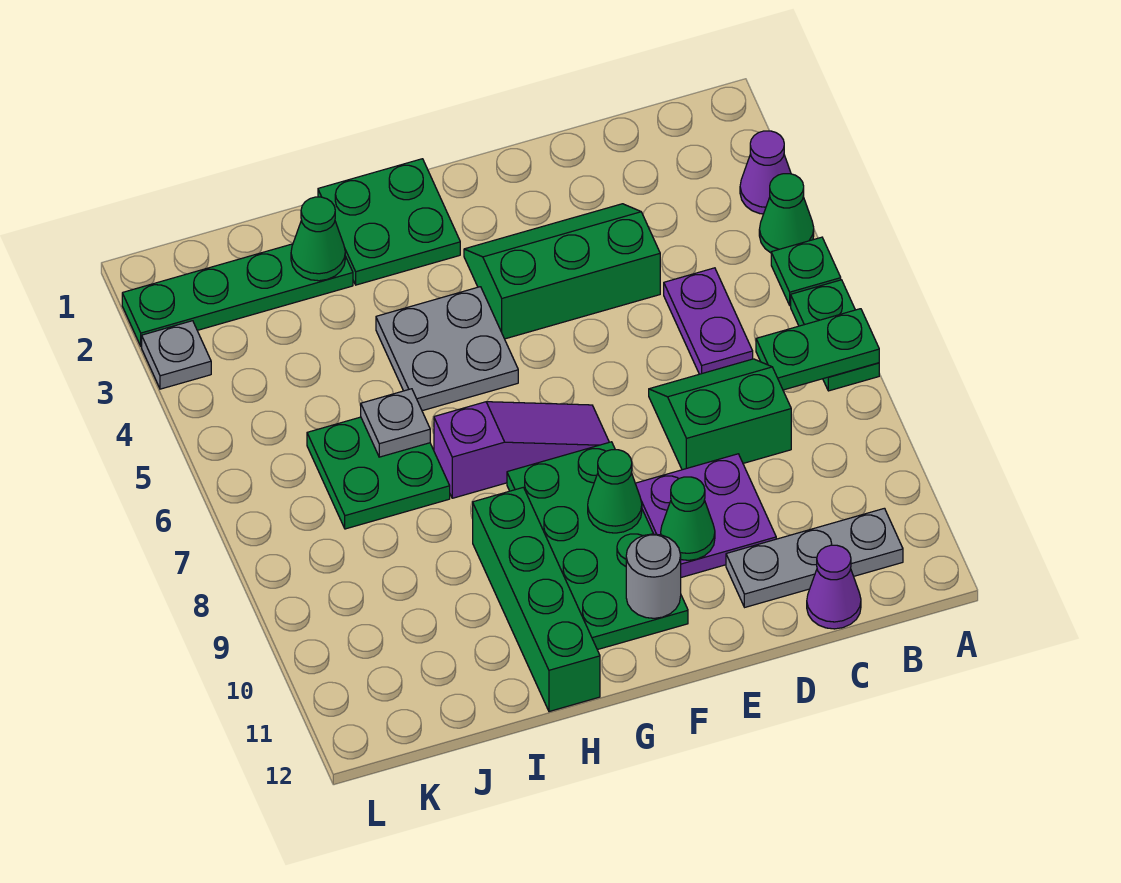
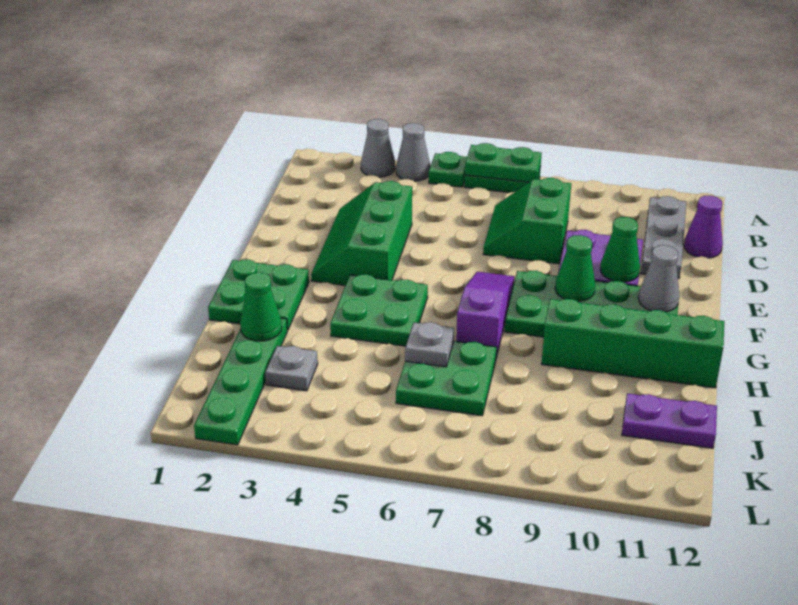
purple cone A3 level 1 -> grey cone A3 level 1
green cone A4 level 1 -> grey cone A4 level 1
green plate A7:B7 level 2 -> green plate A6:A7 level 2
purple plate C5:C6 level 1 -> purple plate J11:J12 level 1
grey round brick F11 level 2 -> grey cone F11 level 2
grey plate G4:H5 level 1 -> green plate G4:H5 level 1
grey plate L3 level 1 -> grey plate J3 level 1

